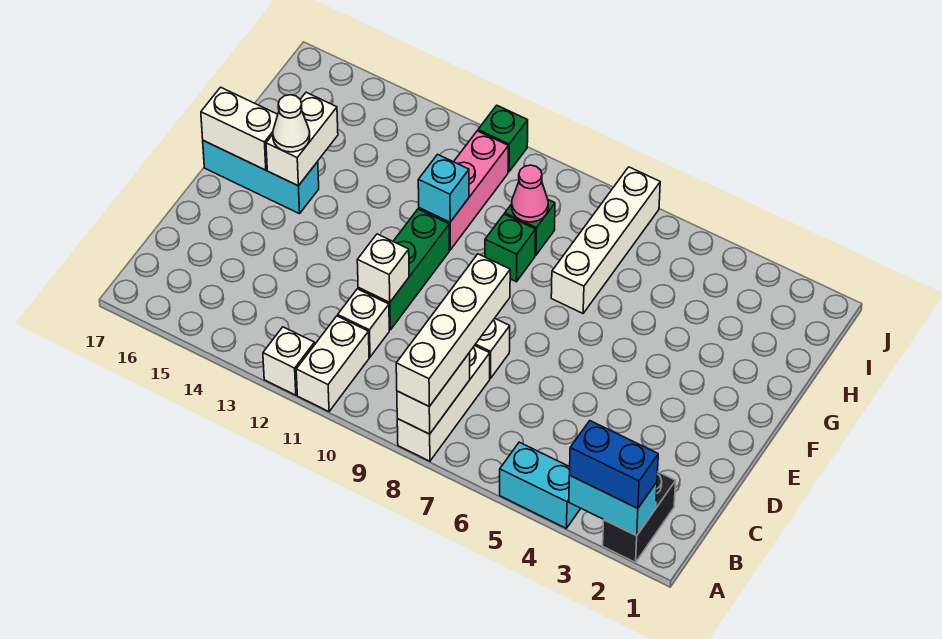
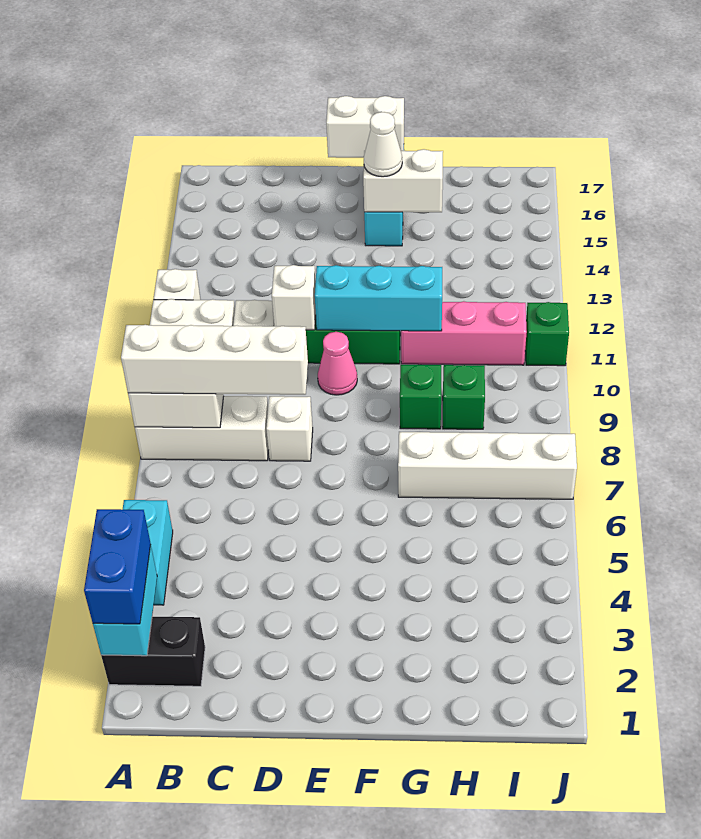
white brick F16:F17 level 2 -> white brick E17:F17 level 2
cyan brick G11 level 2 -> cyan brick E11:G11 level 2
pink cone H9 level 2 -> pink cone E10 level 1

